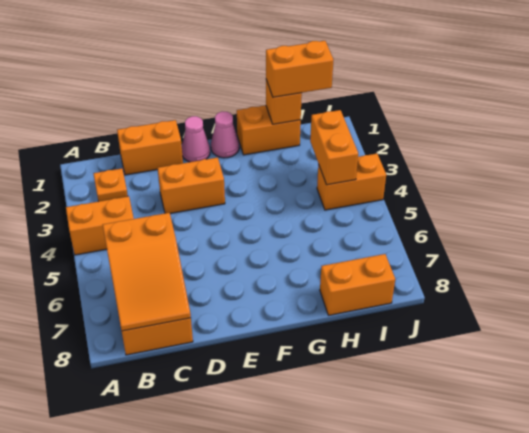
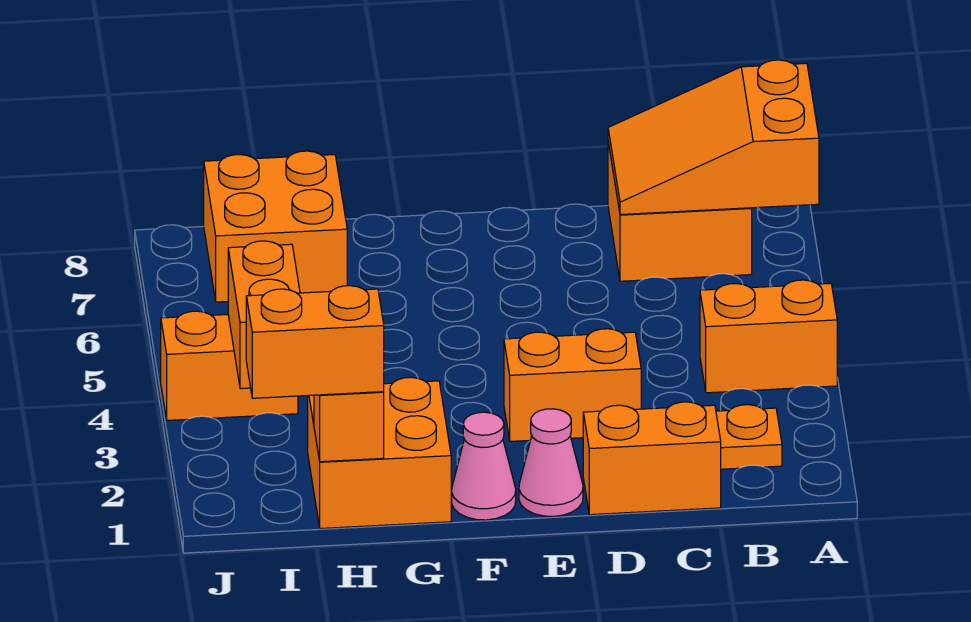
orange slope B6:C8 level 2 top 6 -> orange slope A7:C8 level 2 top A
orange brick G1:H1 level 1 -> orange brick G1:H2 level 1
orange brick H8:I8 level 1 -> orange brick H7:I8 level 1

